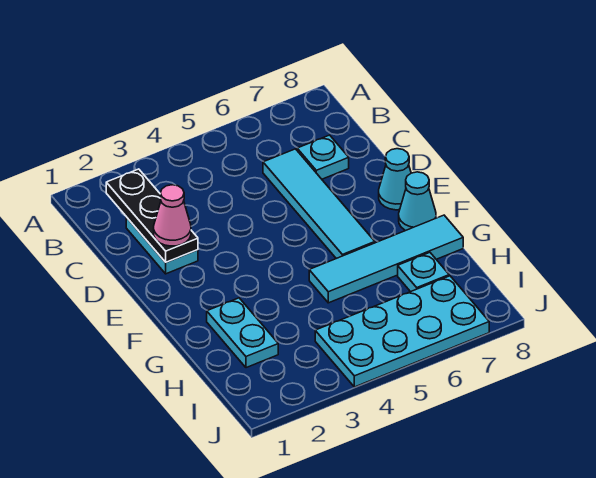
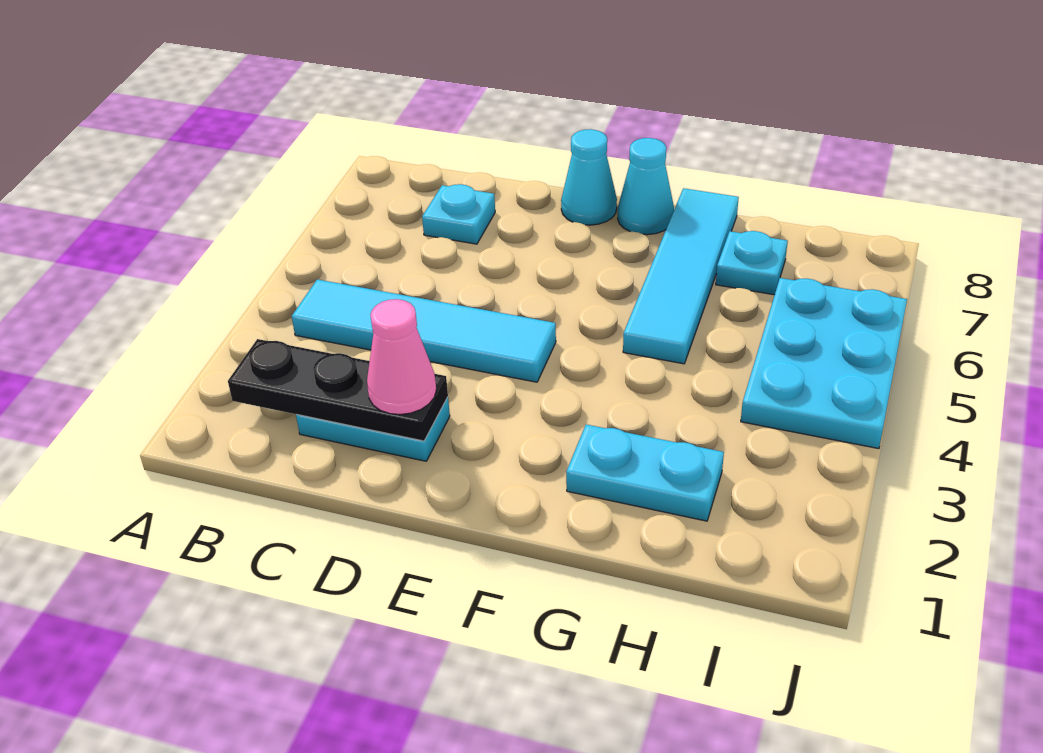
cyan tile C6:F6 level 1 -> cyan tile B4:E4 level 1
cyan plate I4:J7 level 1 -> cyan plate I4:J6 level 1

